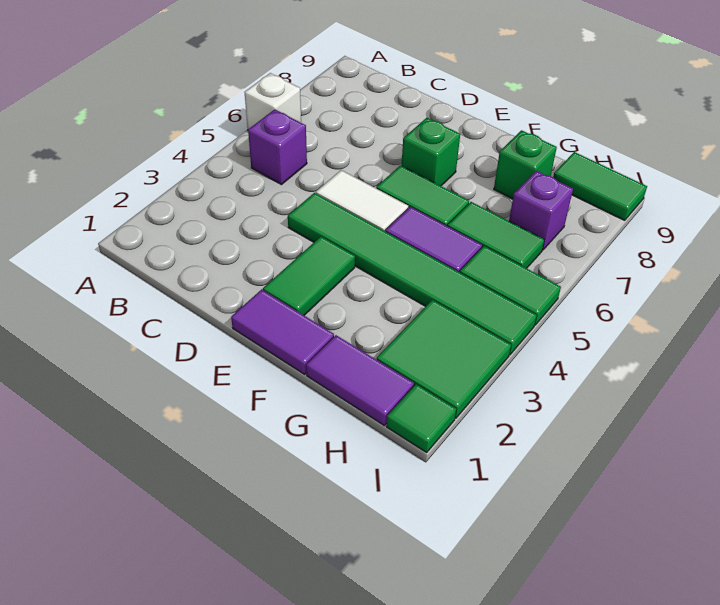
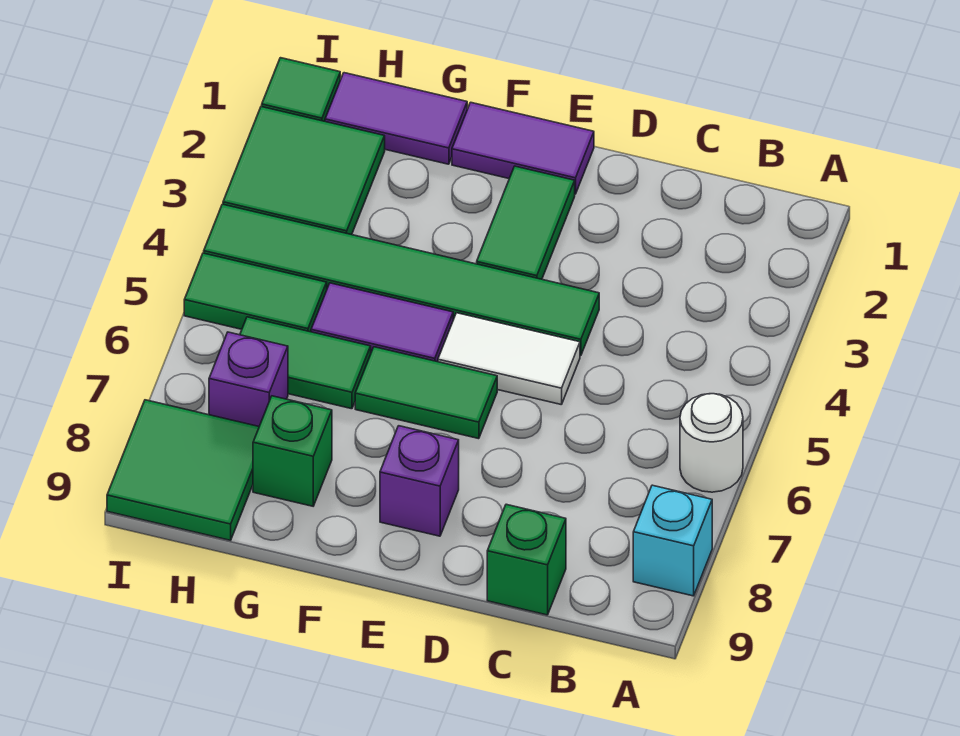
white brick A6 level 1 -> white round brick A6 level 1
none -> cyan brick A8 level 1
purple brick B5 level 1 -> purple brick E8 level 1
green brick E7 level 1 -> green brick C9 level 1
green tile H9:I9 level 1 -> green tile H8:I9 level 1

